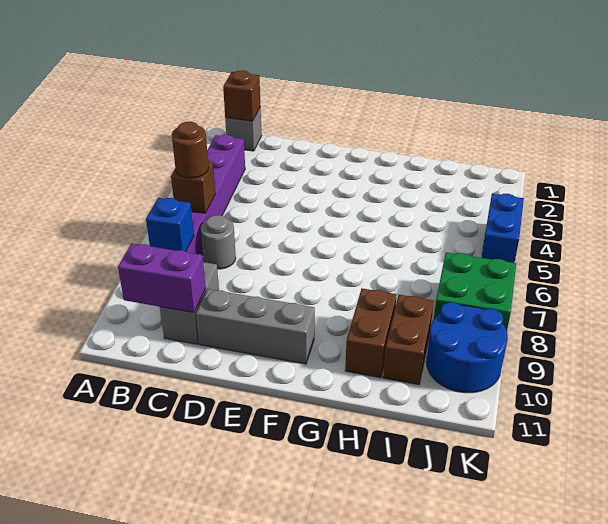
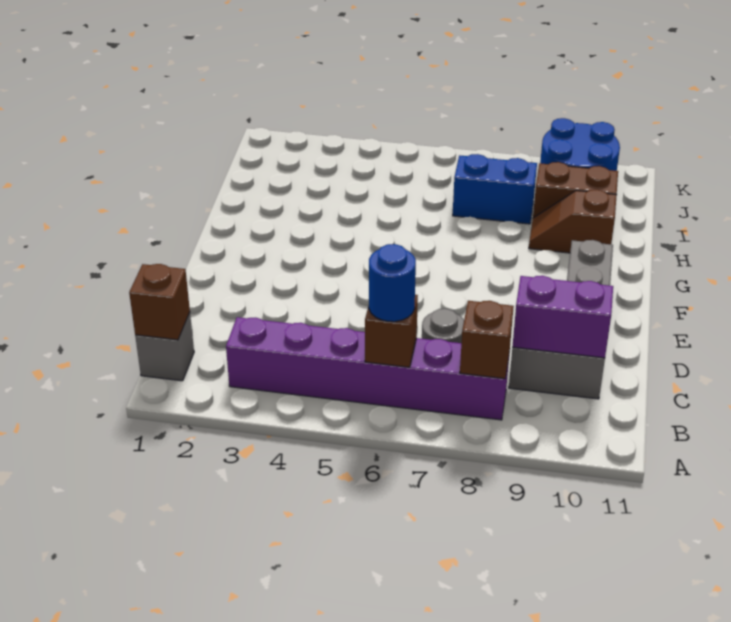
brown round brick B6 level 3 -> blue round brick B6 level 3
blue brick B8 level 2 -> brown brick B8 level 2
purple brick B10:C10 level 2 -> purple brick C9:C10 level 2
brown brick H9:H10 level 1 -> brown slope H9:H10 level 1 top 10
green brick J7:K8 level 1 -> none
blue brick K4:K5 level 1 -> blue brick I7:I8 level 1

